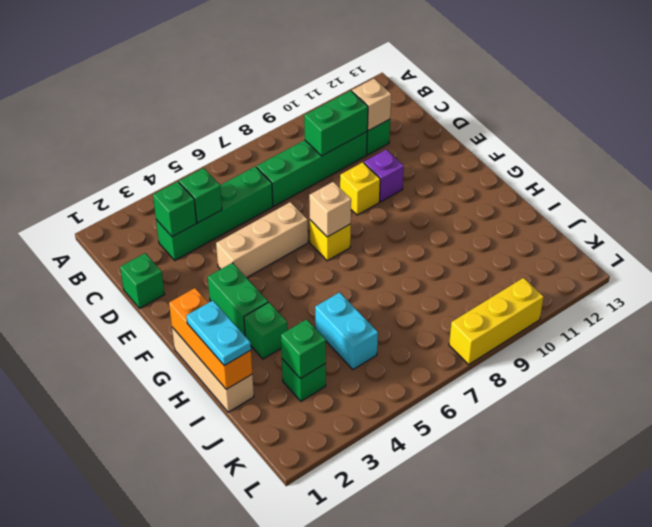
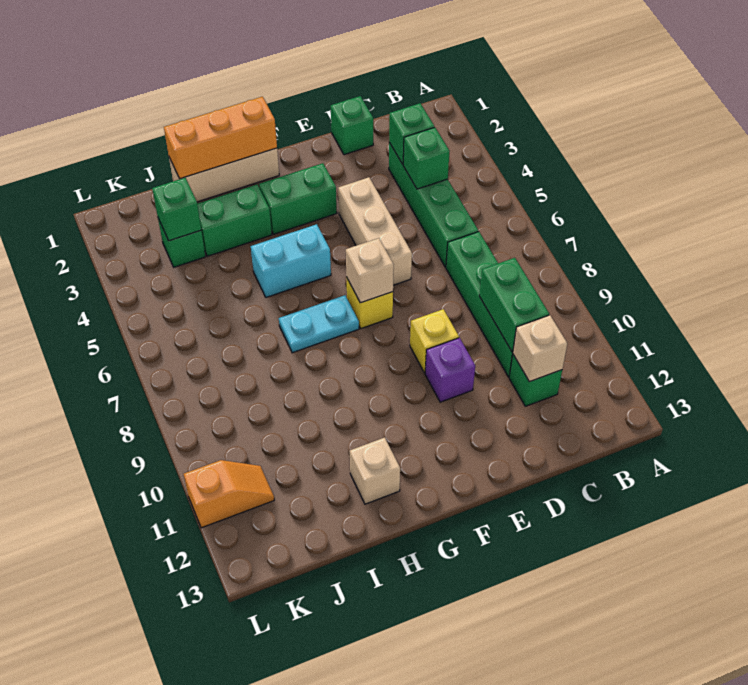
cyan plate H1:I1 level 3 -> cyan plate G7:H7 level 1
green brick H3 level 1 -> green brick H3:I3 level 1
none -> tan brick H12 level 1
cyan brick I5:J5 level 1 -> cyan brick G5:H5 level 1
none -> orange slope K11:L11 level 1 top L
yellow brick L8:L10 level 1 -> none

